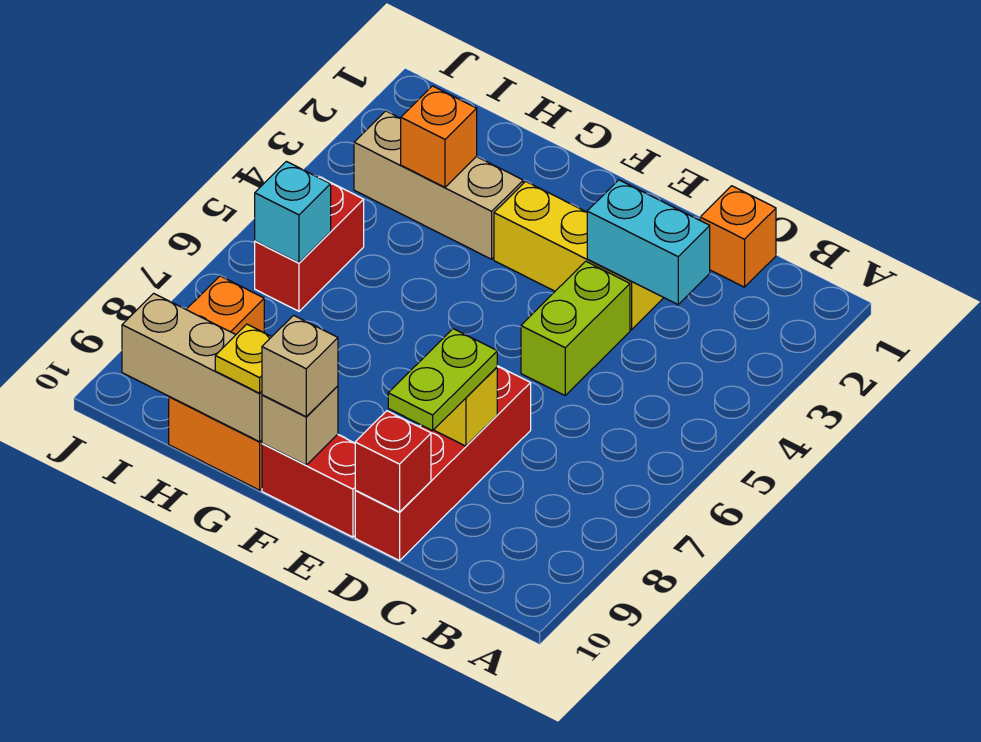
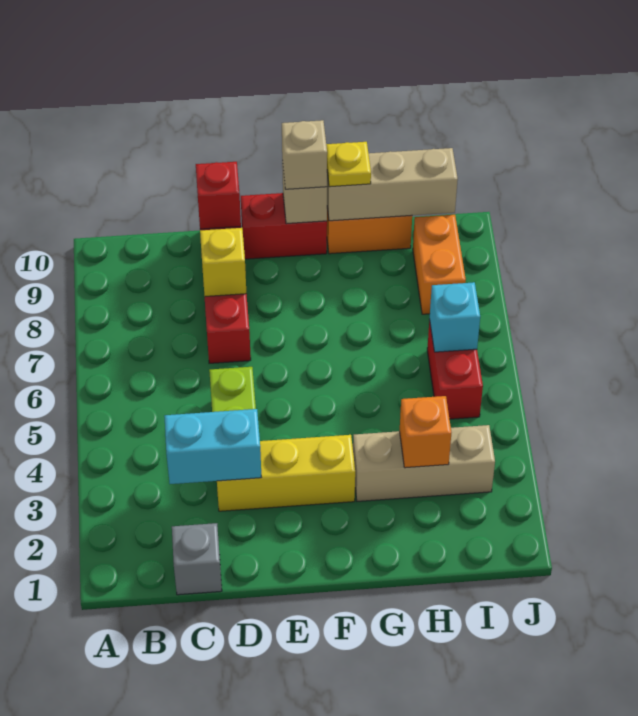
orange brick C1 level 1 -> grey brick C1 level 1
lime plate D8:D9 level 3 -> none

